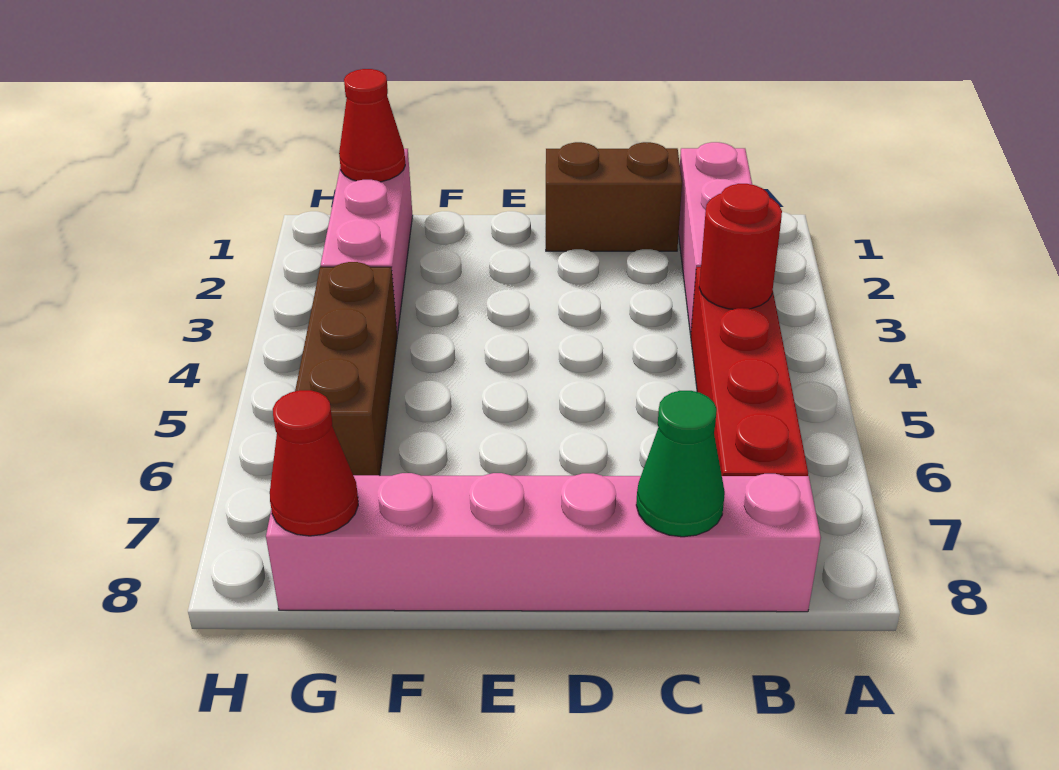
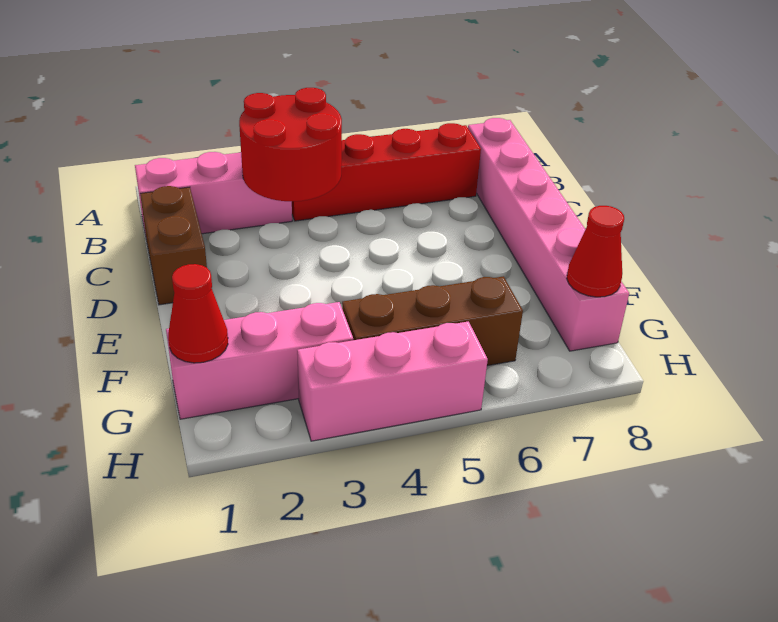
red round brick B4 level 2 -> red round brick B3:C4 level 2
green cone C8 level 2 -> none
none -> pink brick H3:H5 level 1

